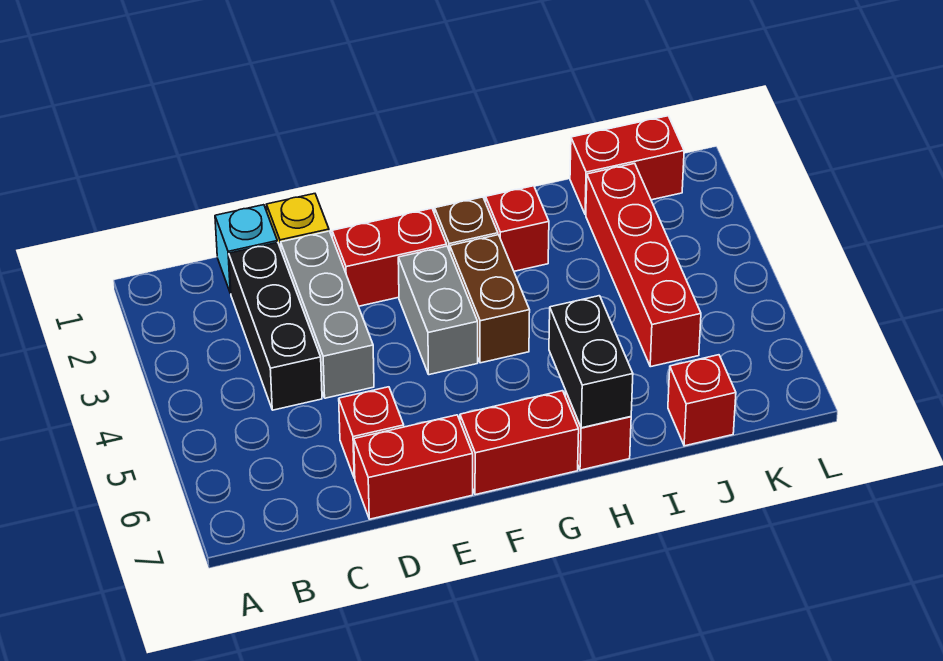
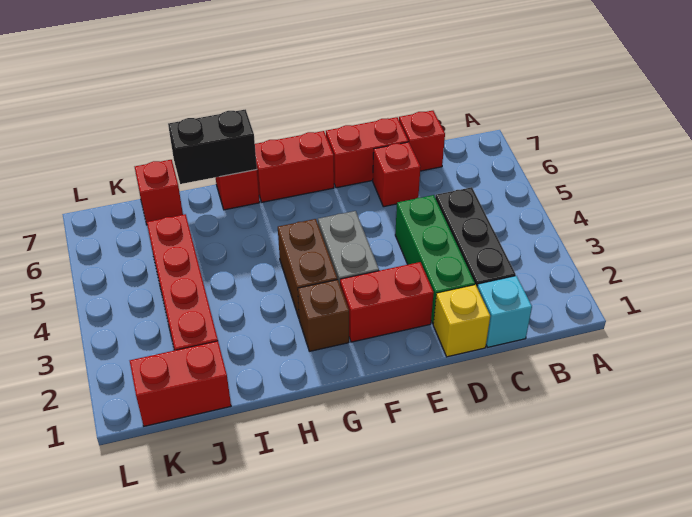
grey brick D2:D4 level 1 -> green brick D2:D4 level 1
red brick H2 level 1 -> red brick C7 level 1
black brick H6:H7 level 2 -> black brick H7:I7 level 2

